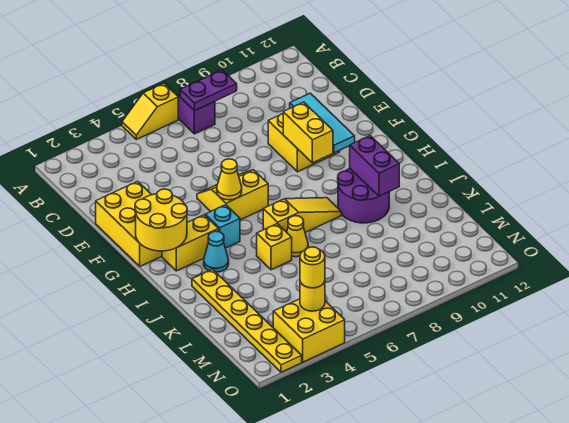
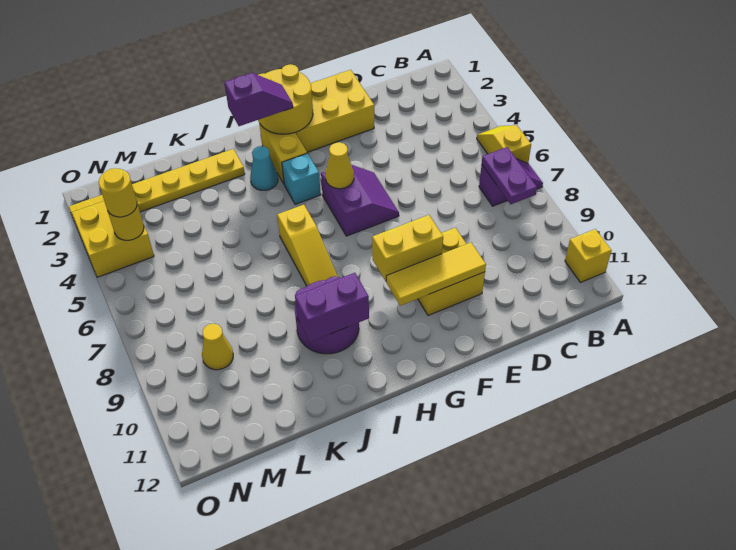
cyan tile E10:G10 level 2 -> yellow tile E10:G10 level 2
yellow slope F5:G6 level 1 top G -> purple slope F5:G6 level 1 top G
none -> purple slope H2:I2 level 3 top I
yellow brick J5 level 1 -> yellow brick A11 level 1
yellow cone J6 level 1 -> yellow cone M9 level 1

